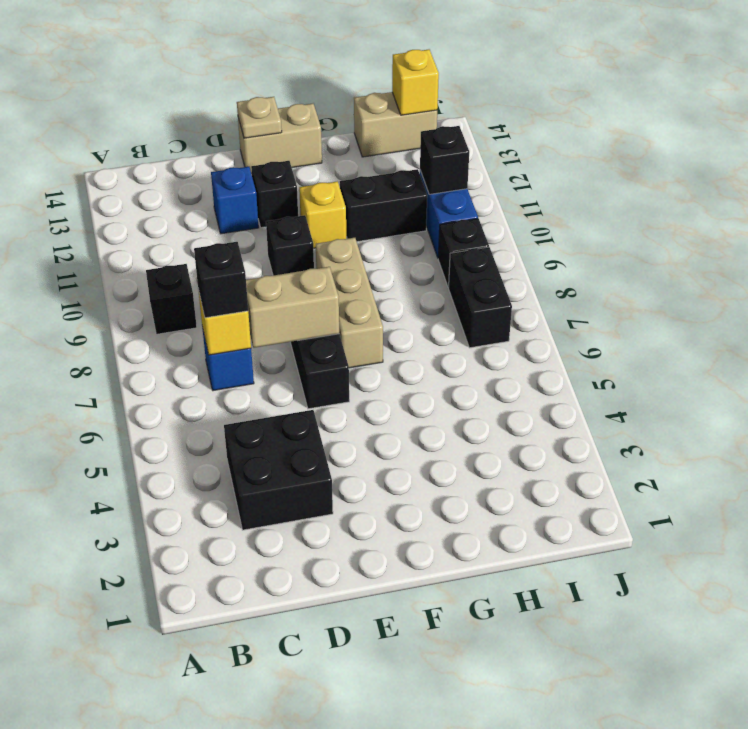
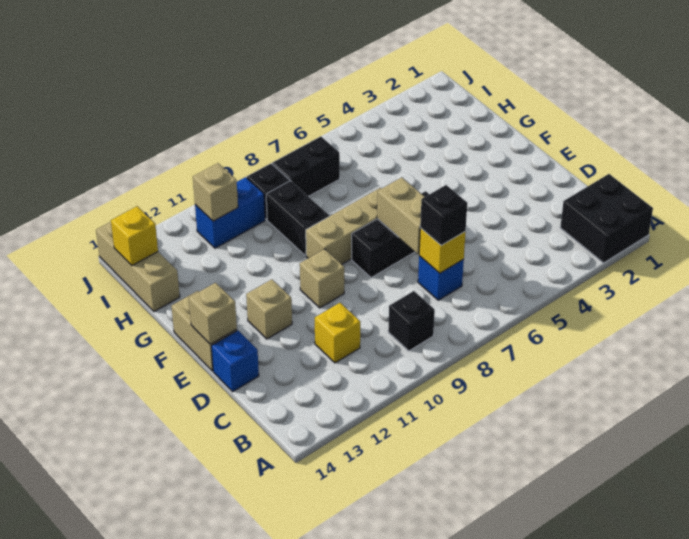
black brick C3:D4 level 1 -> black brick A1:B2 level 1
blue brick D12 level 1 -> blue brick D14 level 1
black brick E10 level 1 -> tan brick E10 level 1
black brick E12 level 1 -> tan brick E12 level 1
tan plate E14 level 2 -> tan brick E14 level 2
yellow brick F11 level 1 -> yellow brick C11 level 1
black brick G11:H11 level 1 -> black brick G9:H9 level 1
tan brick H14:I14 level 1 -> tan brick H14:J14 level 1
black brick I11 level 2 -> tan brick I11 level 2

